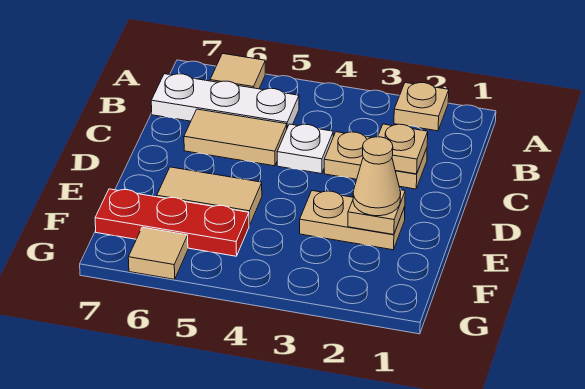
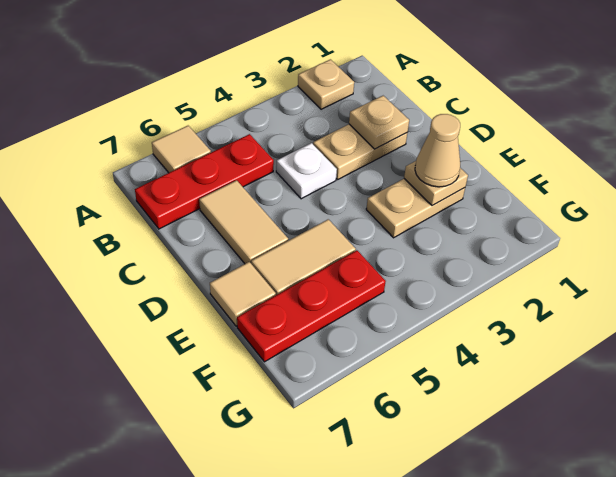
white plate B5:B7 level 1 -> red plate B5:B7 level 1
tan tile C5:C6 level 1 -> tan tile C6:D6 level 1
tan tile G6 level 1 -> tan tile E7 level 1

